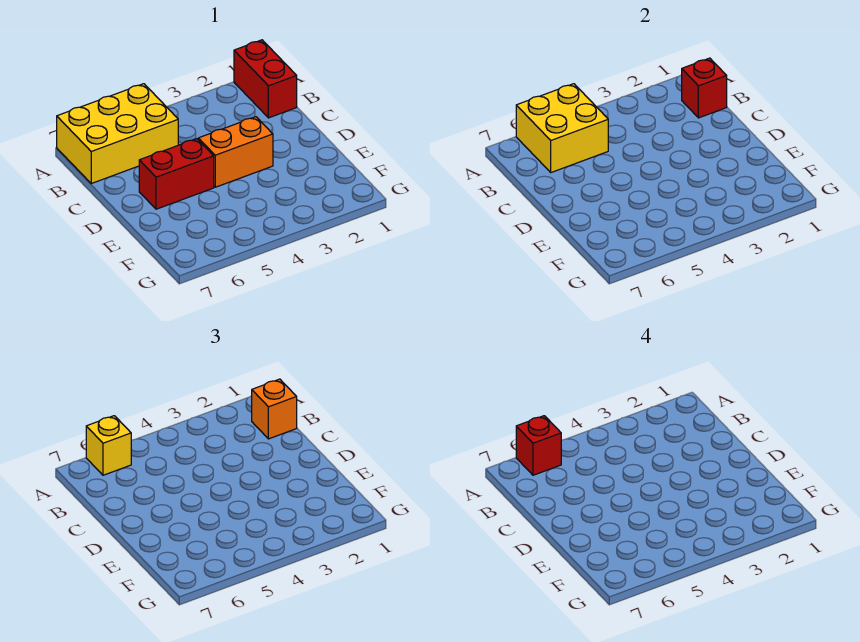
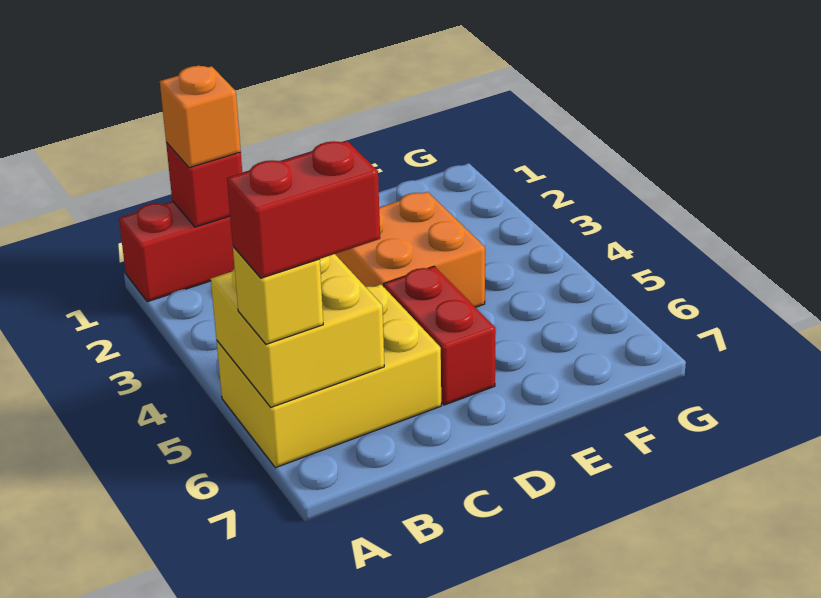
yellow brick A5:B7 level 1 -> yellow brick A5:C6 level 1
red brick A6 level 4 -> red brick A6:B6 level 4
orange brick D3:D4 level 1 -> orange brick D3:E4 level 1

